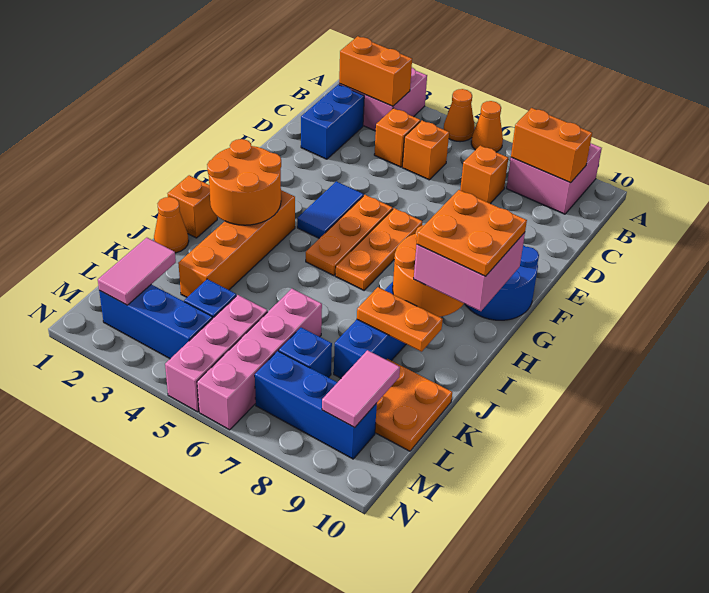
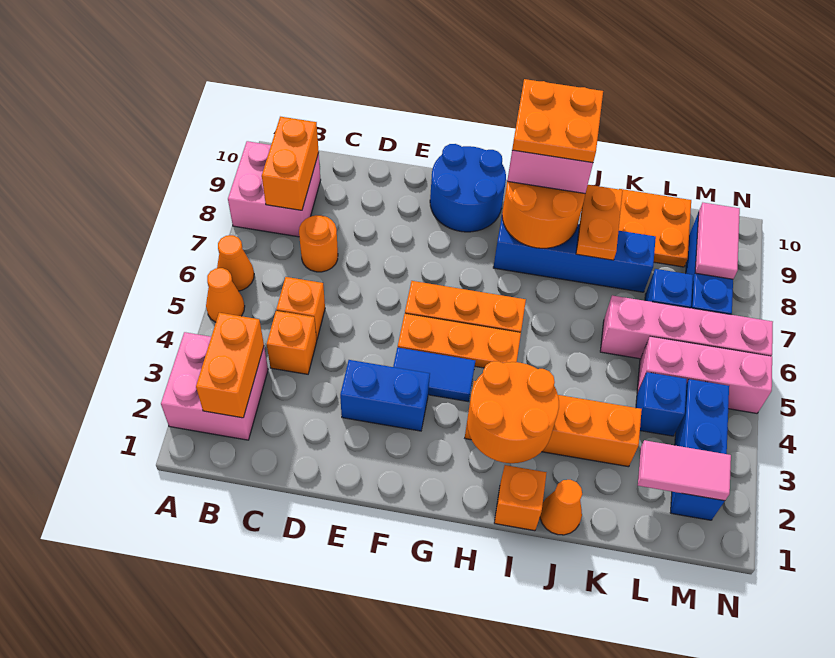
blue brick C2:D2 level 1 -> blue brick E3:F3 level 1
orange brick C7 level 1 -> orange round brick C7 level 1
pink tile L9:M9 level 2 -> pink tile M8:M9 level 2

